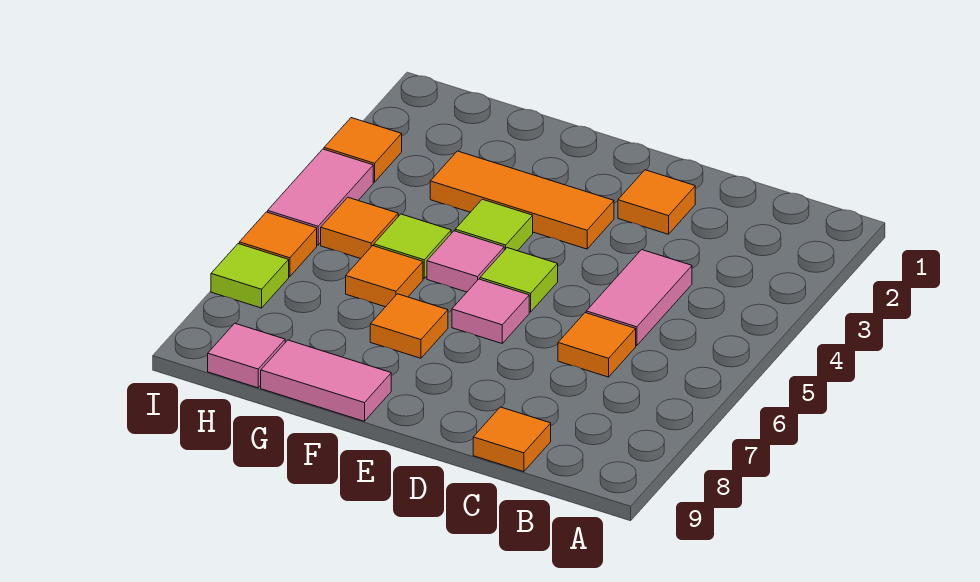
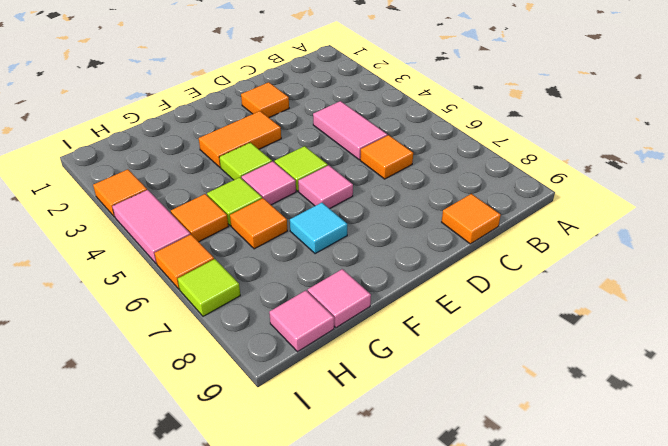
orange tile E3:G3 level 1 -> orange tile E3:F3 level 1
orange tile F7 level 1 -> cyan tile F7 level 1
pink tile F9:G9 level 1 -> pink tile G9 level 1

